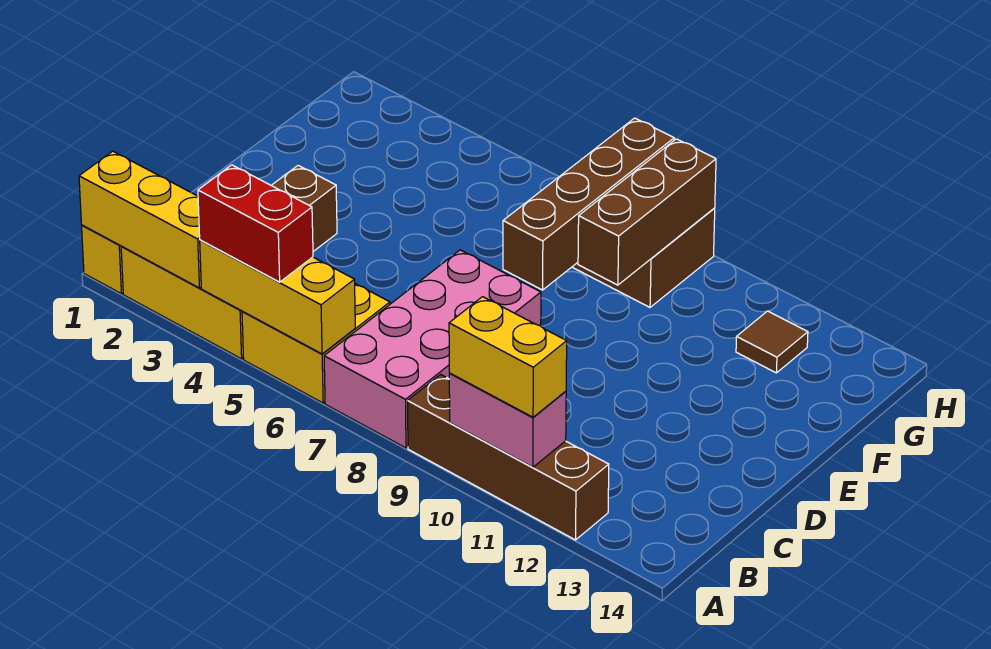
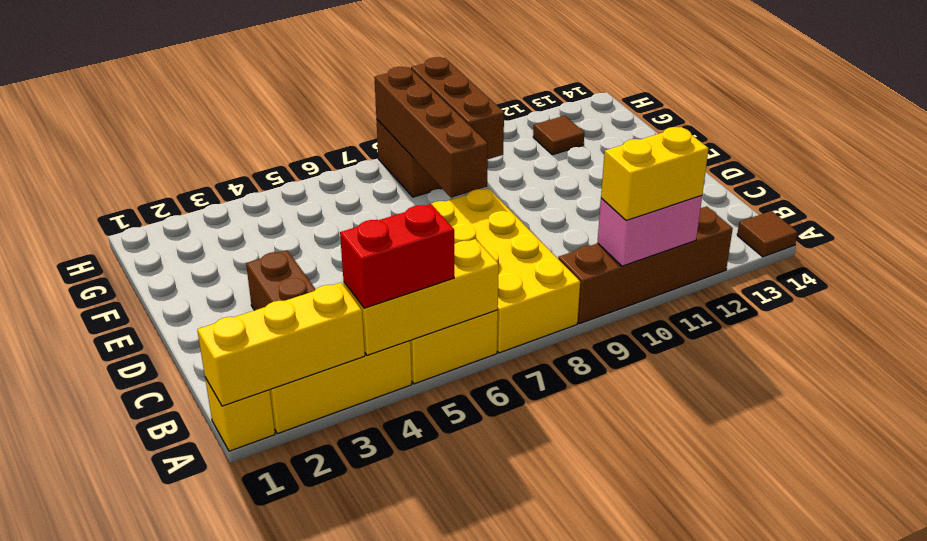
pink brick A7:D8 level 1 -> yellow brick A7:D8 level 1
none -> brown tile A14 level 1

